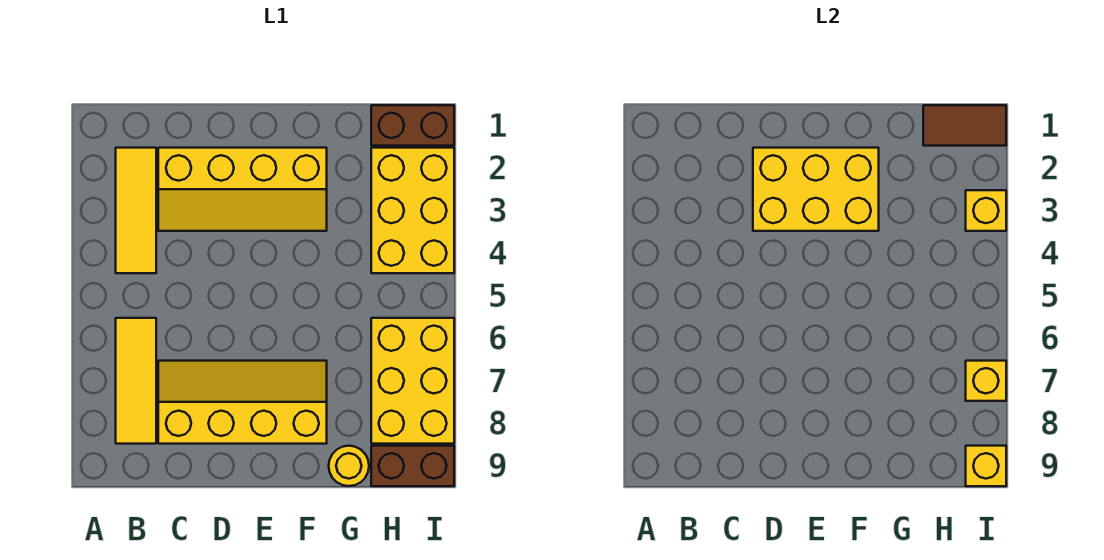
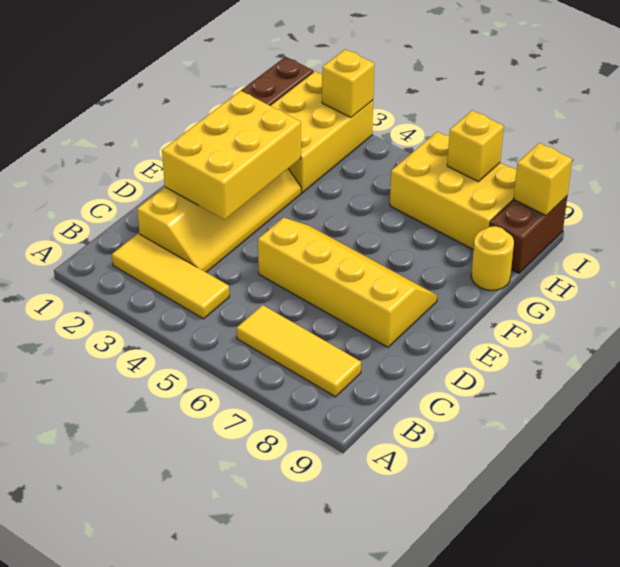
yellow slope C7:F8 level 1 top 8 -> yellow slope D5:E8 level 1 top D
brown tile H1:I1 level 2 -> none
yellow brick H2:I4 level 1 -> yellow brick G2:I3 level 1

